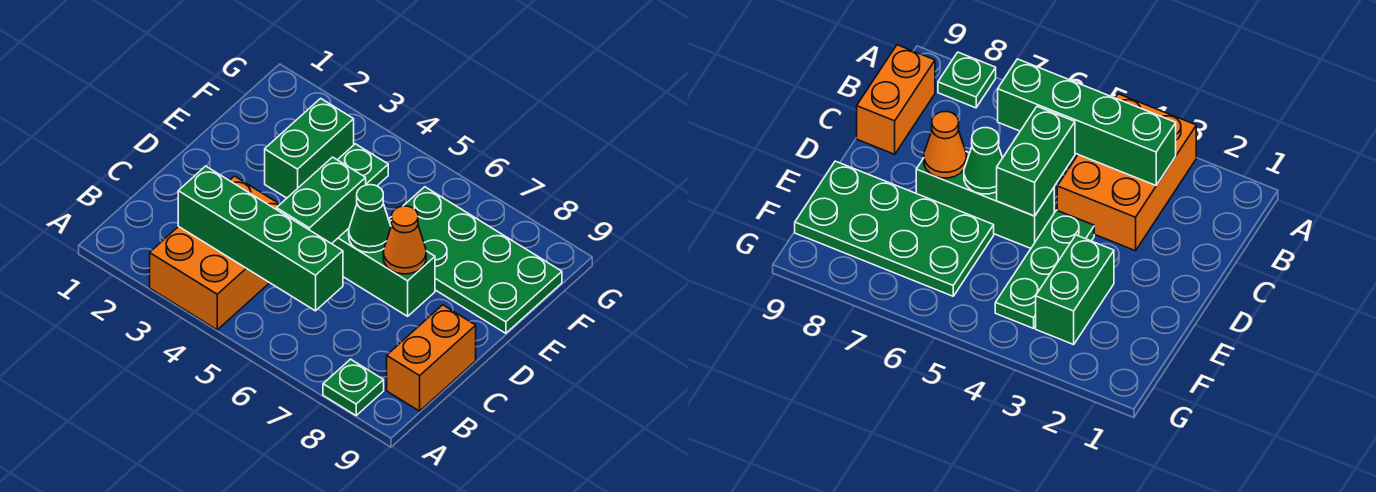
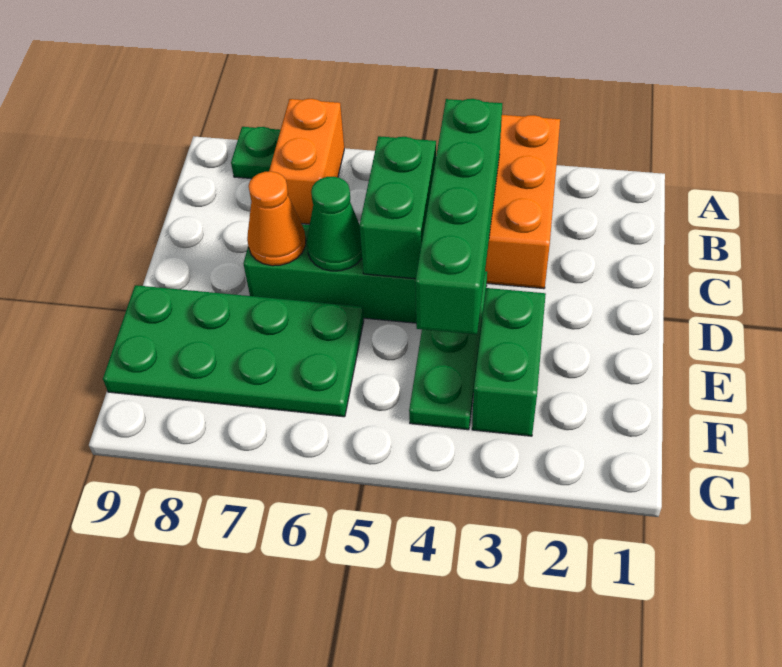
green brick B3:B6 level 2 -> green brick B4:E4 level 2
orange brick B9:C9 level 1 -> orange brick A7:B7 level 1

